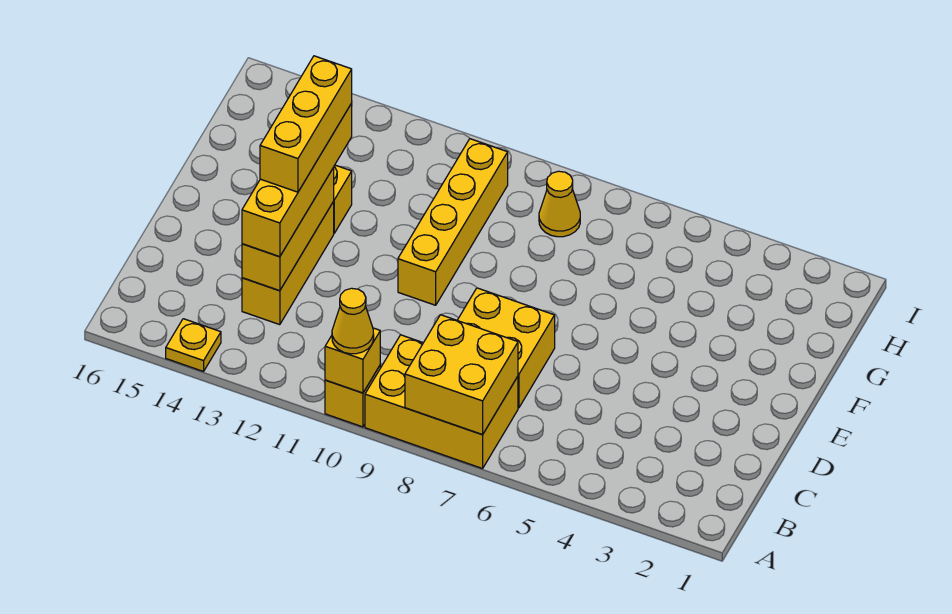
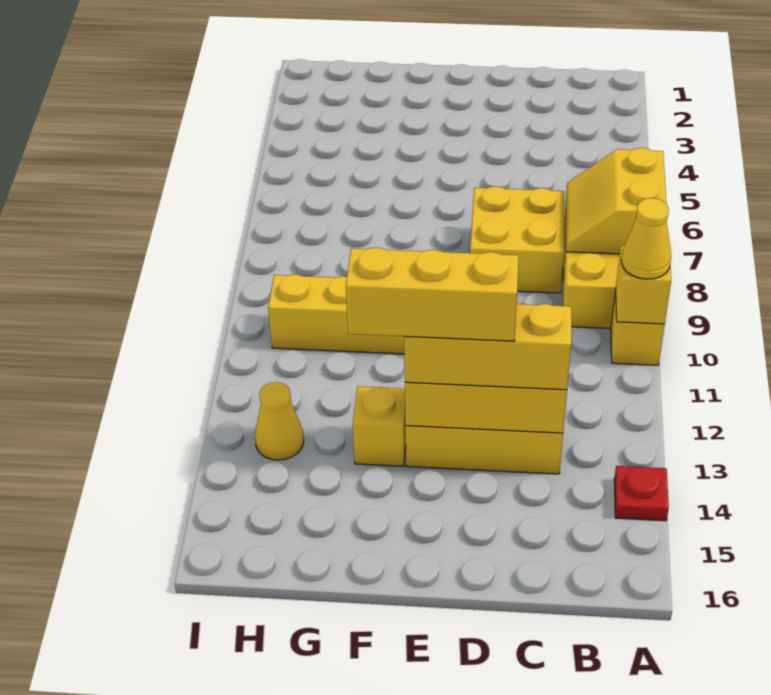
yellow brick A7:B8 level 2 -> yellow slope A7:B8 level 2 top A
yellow plate A14 level 1 -> red plate A14 level 1
yellow brick C13:F13 level 3 -> yellow brick C13:E13 level 3
yellow cone H8 level 1 -> yellow cone H13 level 1

